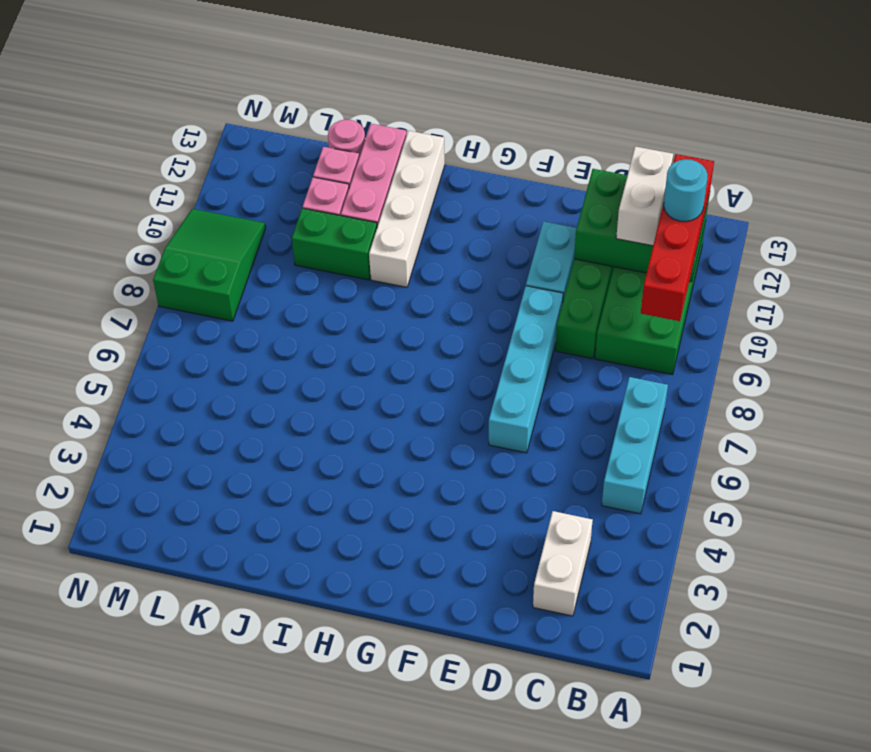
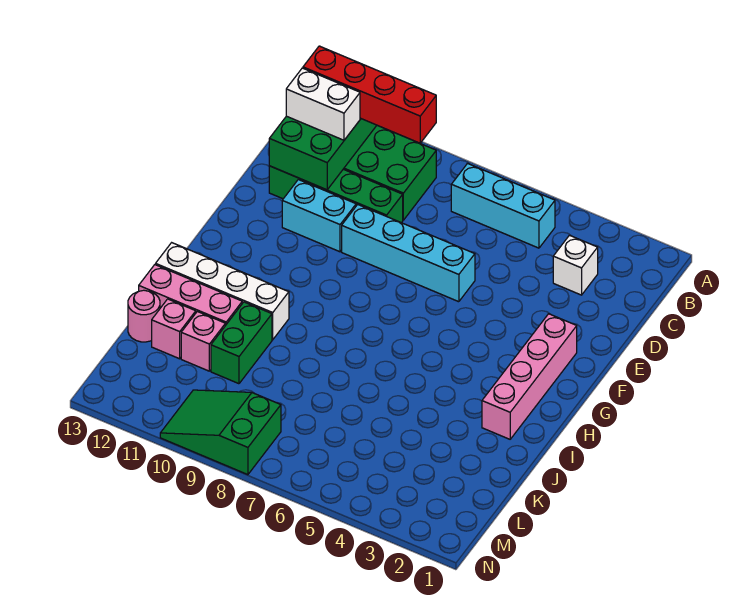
cyan round brick B11 level 4 -> none
white brick C2:C3 level 1 -> white brick C3 level 1
none -> pink brick F2:I2 level 1

